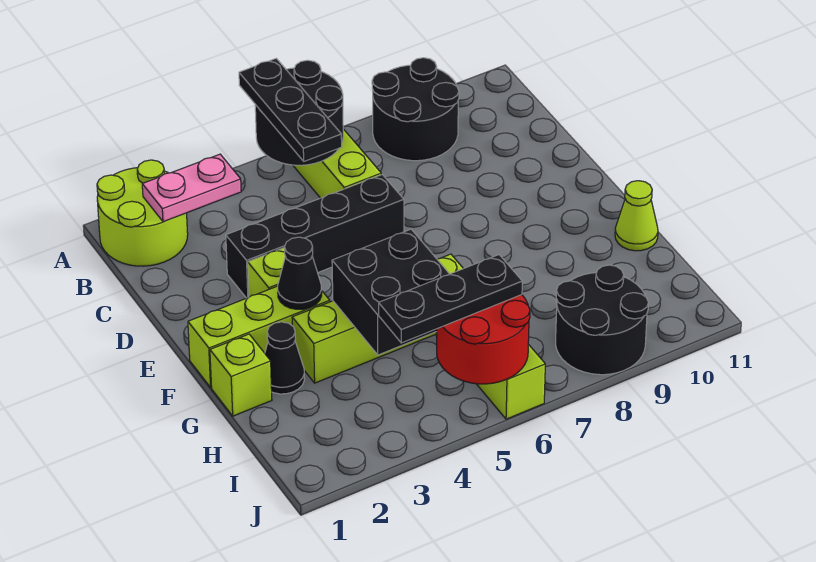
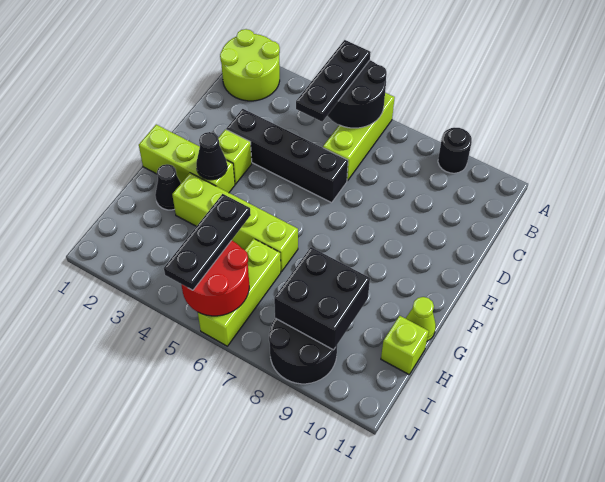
black round brick A8:B9 level 1 -> black round brick A9 level 1
pink plate B2:B3 level 2 -> none
lime brick G1 level 1 -> lime brick H11 level 1
black brick G4:H5 level 2 -> black brick H8:I9 level 2
black plate I4:I6 level 3 -> black plate H5:J5 level 3

